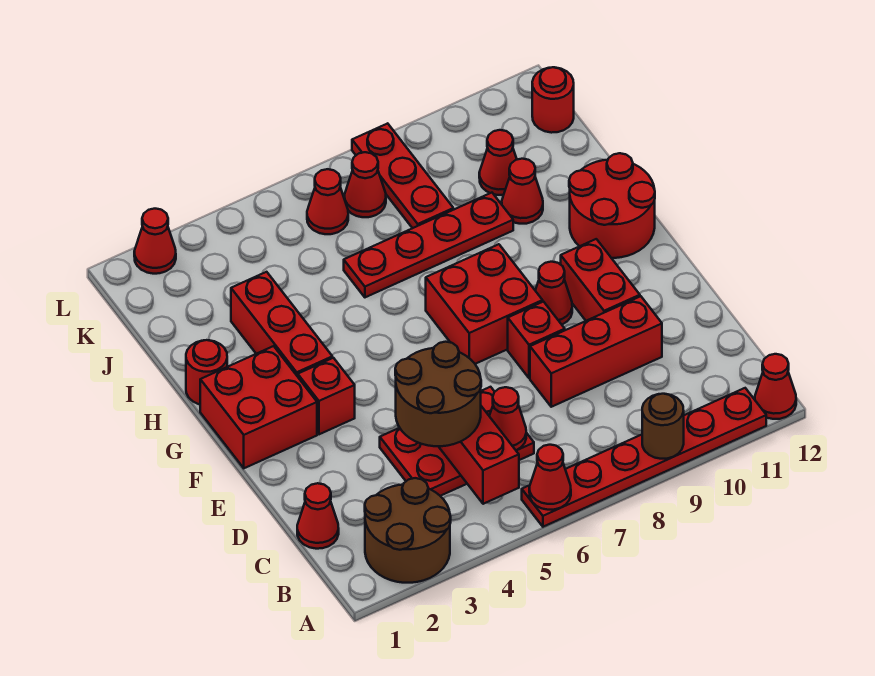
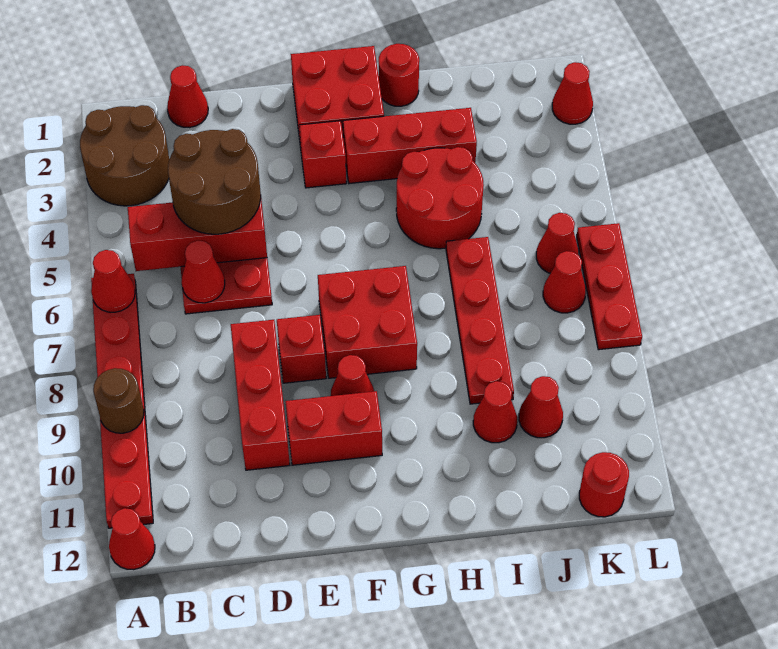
red round brick G11:H12 level 1 -> red round brick H4:I5 level 1
red plate J8:L8 level 1 -> red plate L6:L8 level 1

